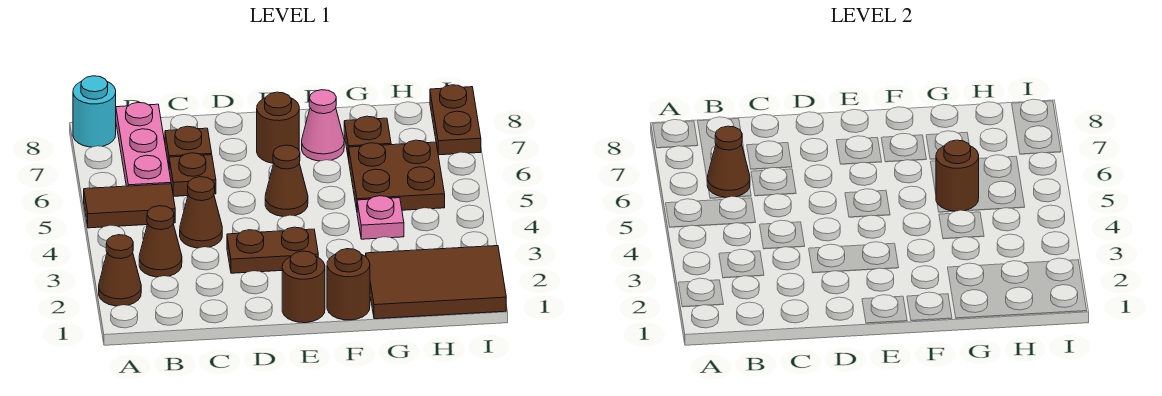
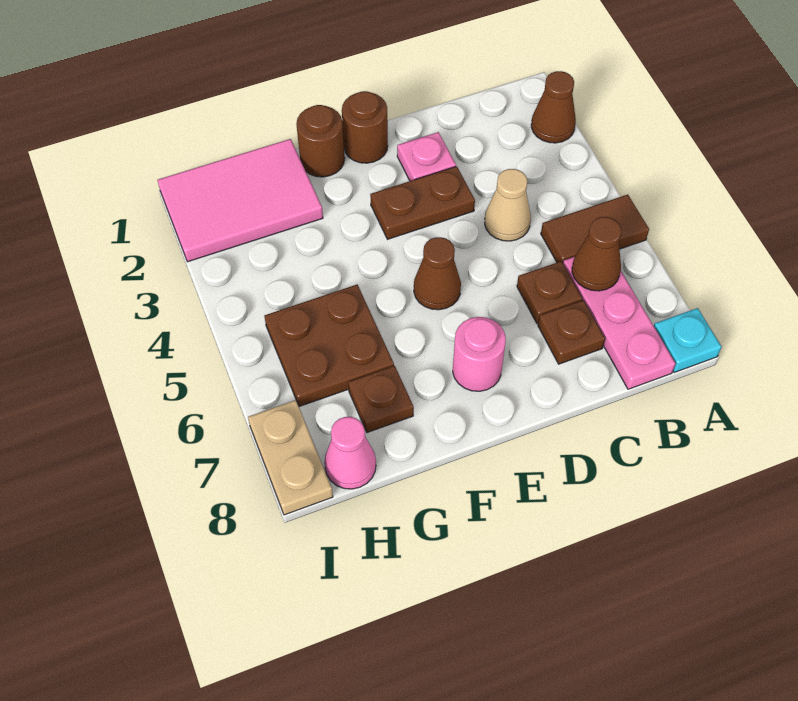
cyan round brick A8 level 1 -> cyan plate A8 level 1
brown cone B3 level 1 -> none
brown cone C4 level 1 -> tan cone C4 level 1
brown round brick E7 level 1 -> pink round brick E7 level 1
pink cone F7 level 1 -> pink cone H8 level 1
brown tile G1:I2 level 1 -> pink tile G1:I2 level 1
pink plate G4 level 1 -> pink plate D2 level 1
brown round brick G5 level 2 -> none
brown plate I7:I8 level 1 -> tan plate I7:I8 level 1

